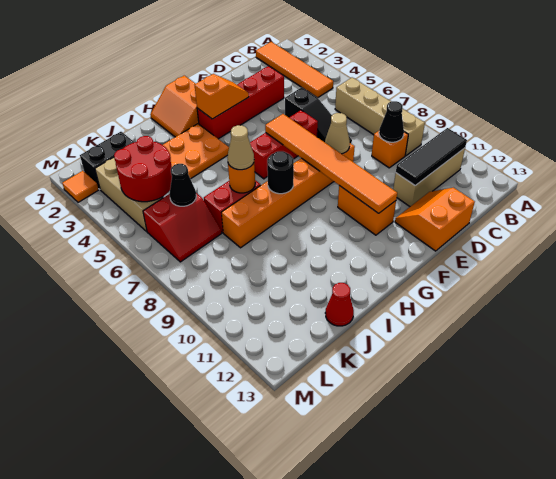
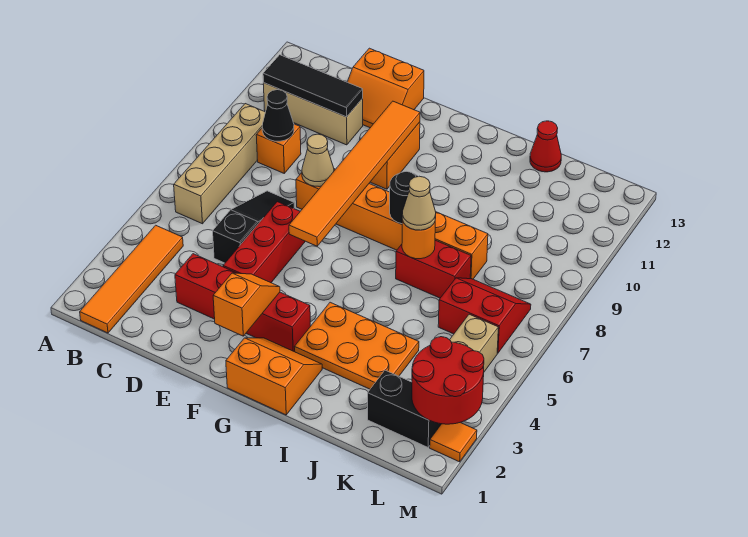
red brick E6:G6 level 1 -> red brick E4:E6 level 1
orange slope F3:G3 level 2 top G -> orange slope F2:F3 level 2 top 2
orange slope G1:H2 level 1 top G -> orange slope G1:H2 level 1 top 1
red round brick K4:L5 level 2 -> red round brick L2:M3 level 2
black cone K6 level 2 -> none

